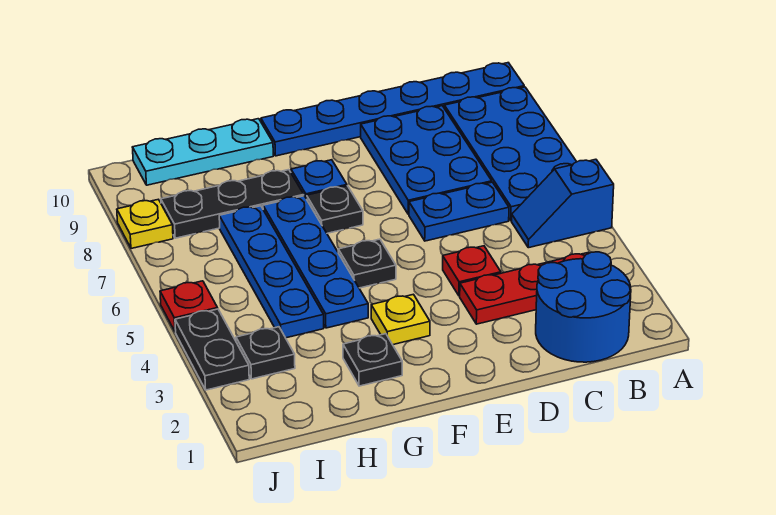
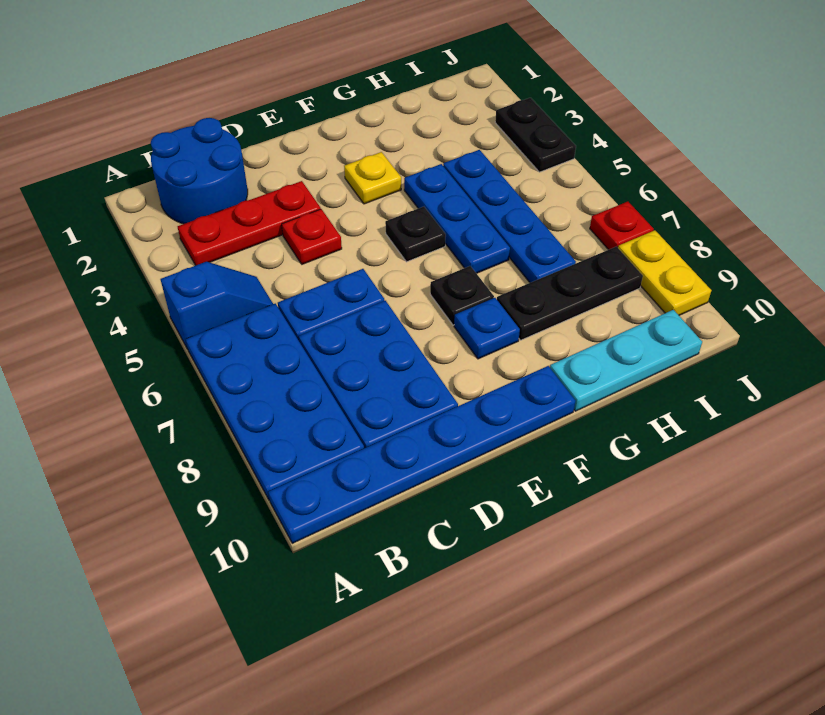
black plate G2 level 1 -> none
blue plate G4:G7 level 1 -> blue plate G4:G6 level 1
black plate I3 level 1 -> none
red plate J5 level 1 -> red plate J7 level 1
yellow plate J8 level 1 -> yellow plate J8:J9 level 1

